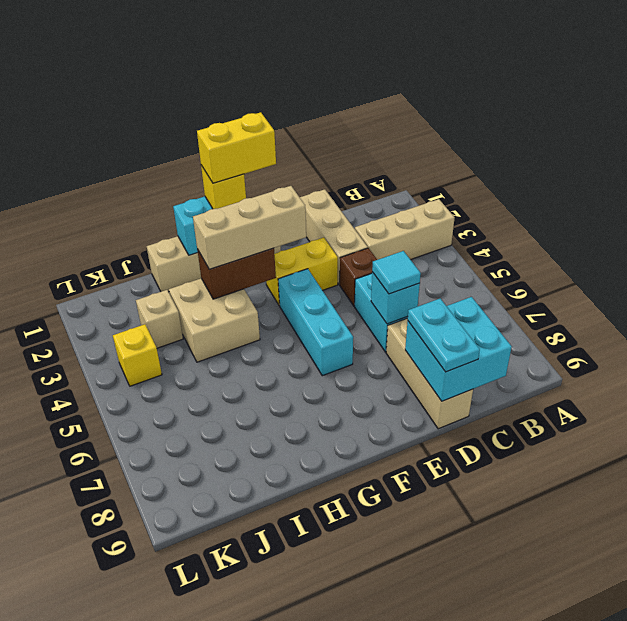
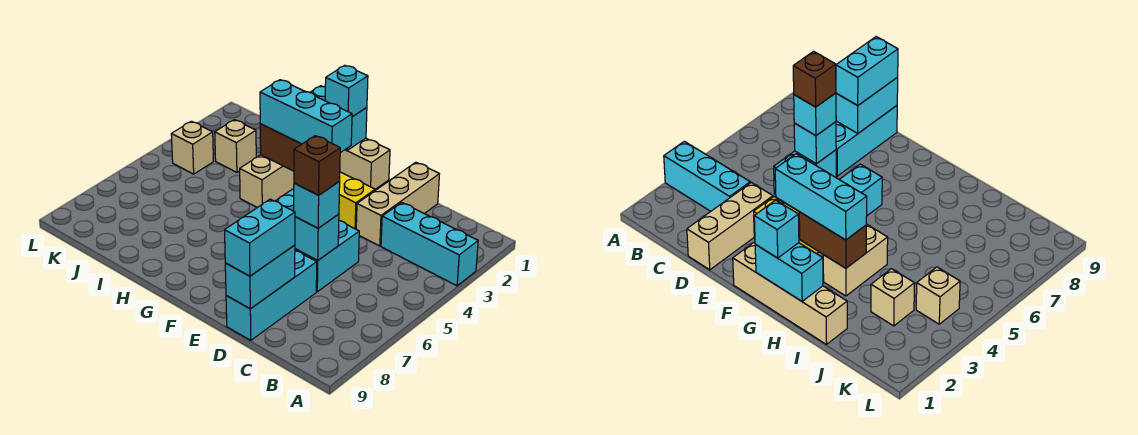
tan brick A3:C3 level 1 -> cyan brick A3:C3 level 1
cyan brick C8:D9 level 2 -> cyan brick D8:D9 level 2
brown brick D4 level 1 -> brown brick D6 level 4
cyan tile D6 level 3 -> cyan brick D6 level 3
tan brick D7:D9 level 1 -> cyan brick D7:D9 level 1
cyan plate D8:D9 level 3 -> cyan brick D8:D9 level 3
yellow brick F1:G1 level 4 -> none
tan brick F3:H3 level 3 -> cyan brick F3:H3 level 3
yellow brick G1 level 3 -> cyan brick G1 level 3
tan brick H3:I4 level 1 -> tan brick H3:H4 level 1
yellow brick K4 level 1 -> tan brick K4 level 1

